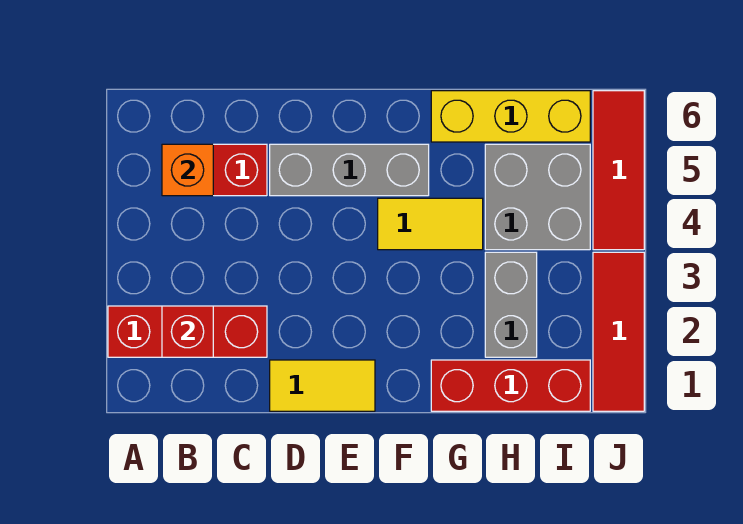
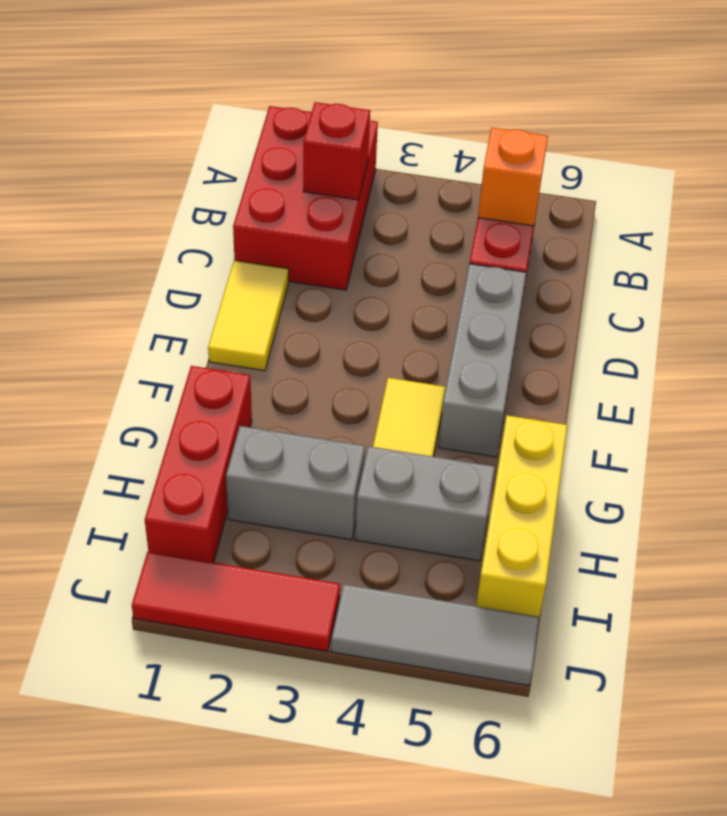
red brick A2:C2 level 1 -> red brick A1:C2 level 1
grey brick H4:I5 level 1 -> grey brick H4:H5 level 1
red tile J4:J6 level 1 -> grey tile J4:J6 level 1

